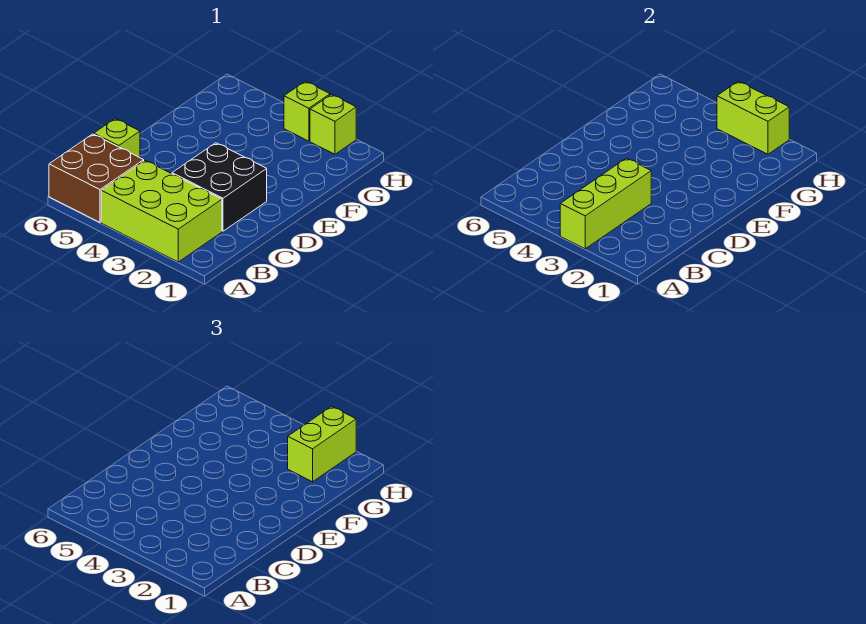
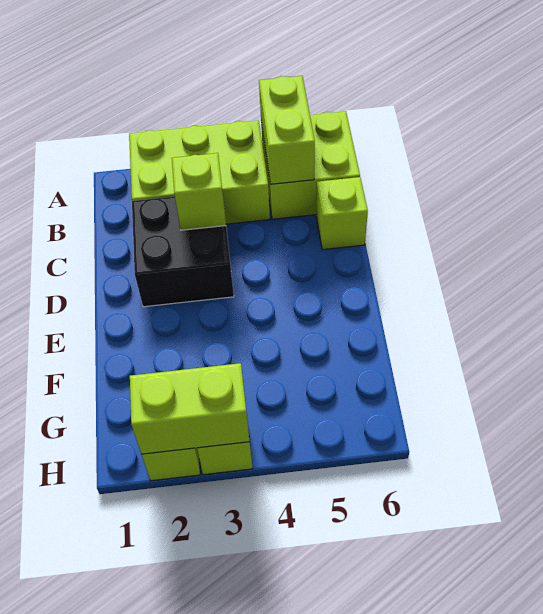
lime brick A3:C3 level 2 -> lime brick C3 level 2
brown brick A5:B6 level 1 -> lime brick A5:B6 level 1
lime brick G2:H2 level 3 -> lime brick A5:B5 level 2

